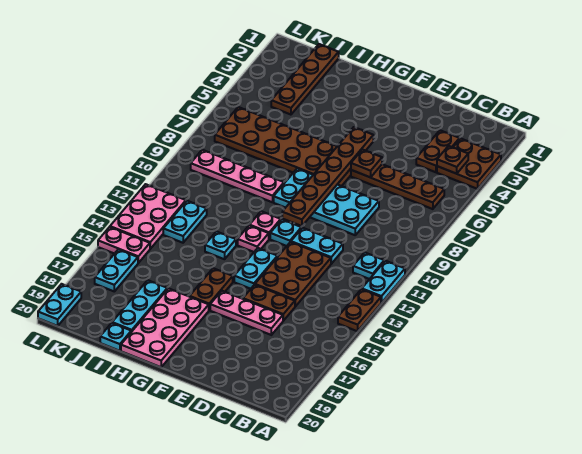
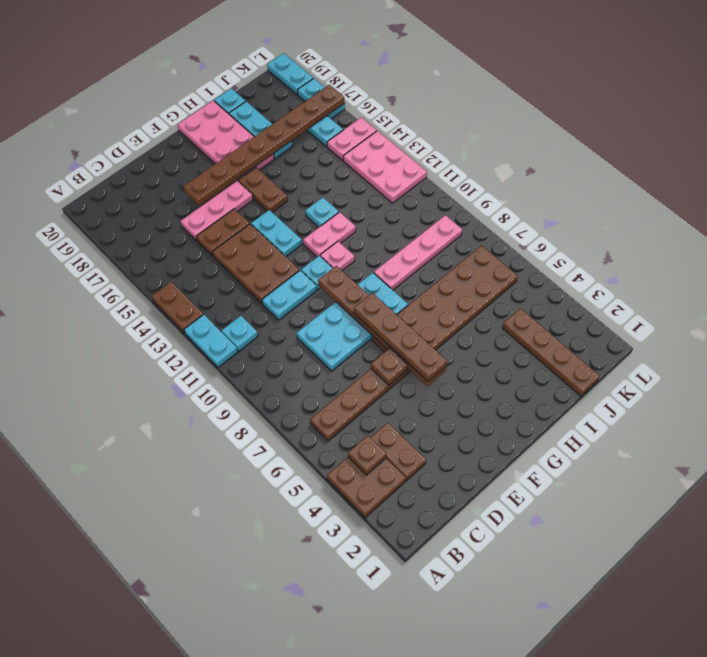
none -> brown plate E17:L17 level 2
none -> brown plate F5:F8 level 3
pink plate G12 level 1 -> pink plate G12:H12 level 1
cyan plate J12:J13 level 1 -> cyan plate L17:L18 level 1

